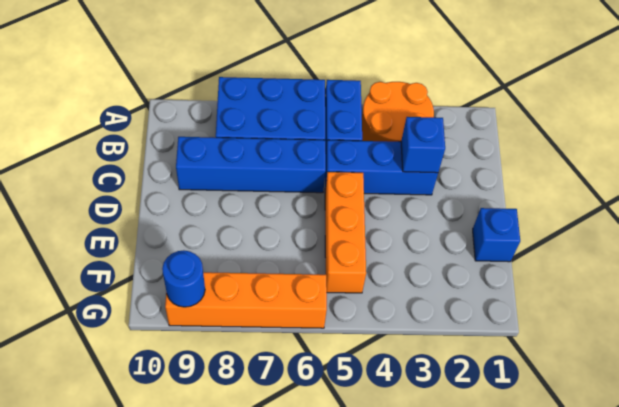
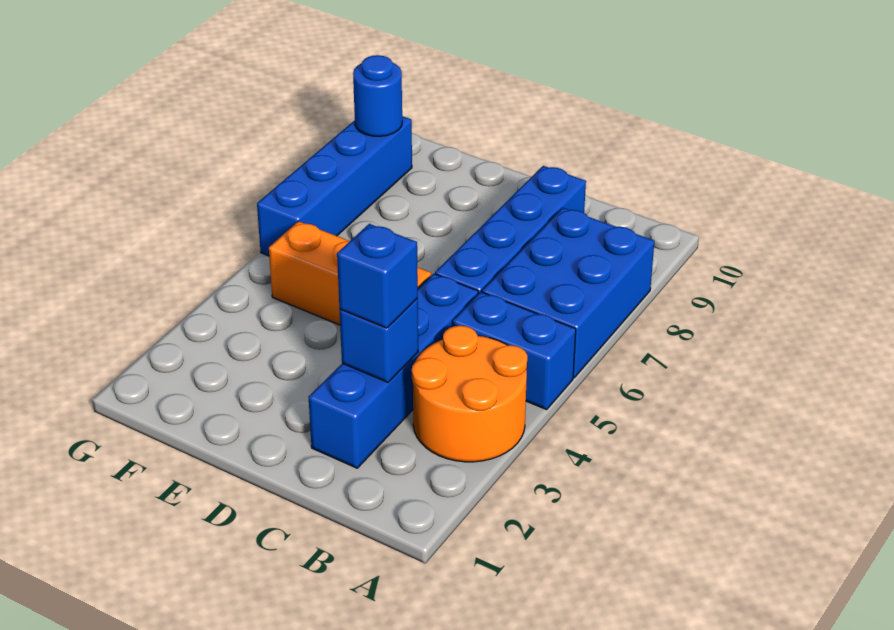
blue brick C3:C5 level 1 -> blue brick C2:C5 level 1
blue brick E1 level 1 -> blue brick C3 level 3
orange brick G6:G9 level 1 -> blue brick G6:G9 level 1

